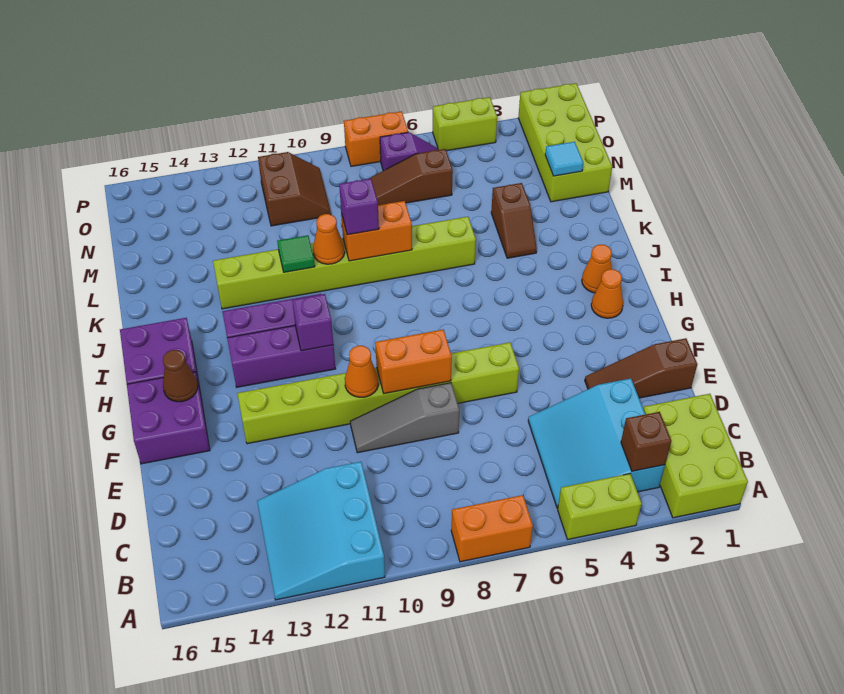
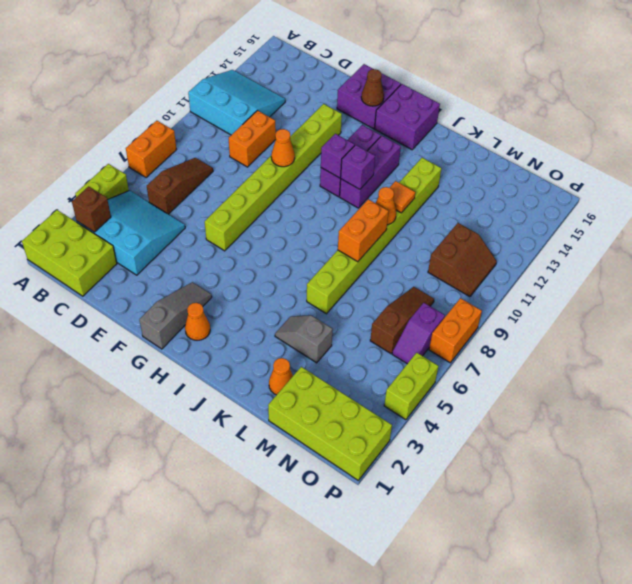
brown slope E1:E3 level 1 top 1 -> brown slope C6:C8 level 1 top 6
grey slope E8:E10 level 1 top 8 -> grey slope G1:G3 level 1 top 1
orange brick F8:F9 level 2 -> orange brick D10:D11 level 1
orange cone I2 level 1 -> orange cone L2 level 1
brown slope K4:L4 level 1 top L -> grey slope K4:L4 level 1 top L
purple brick K9 level 3 -> purple brick I11 level 2
green tile K11 level 2 -> orange tile K11 level 2
cyan tile M2 level 2 -> none
brown slope N10:O11 level 1 top 11 -> brown slope N10:O11 level 1 top N

